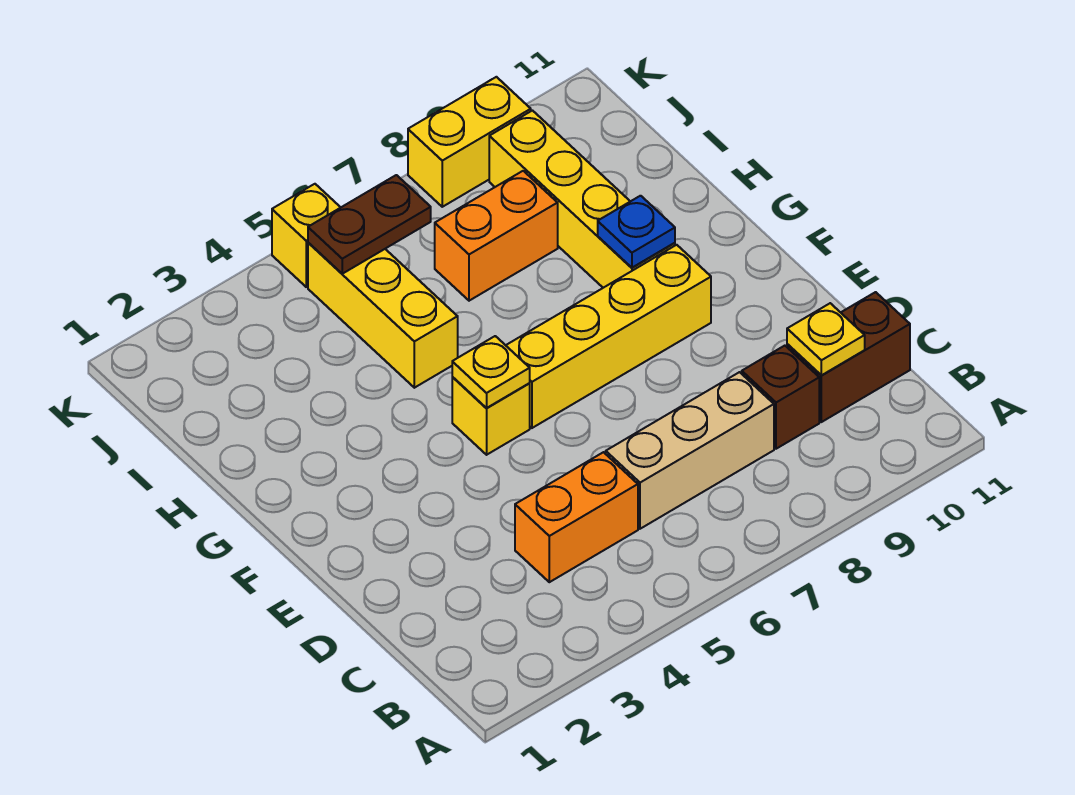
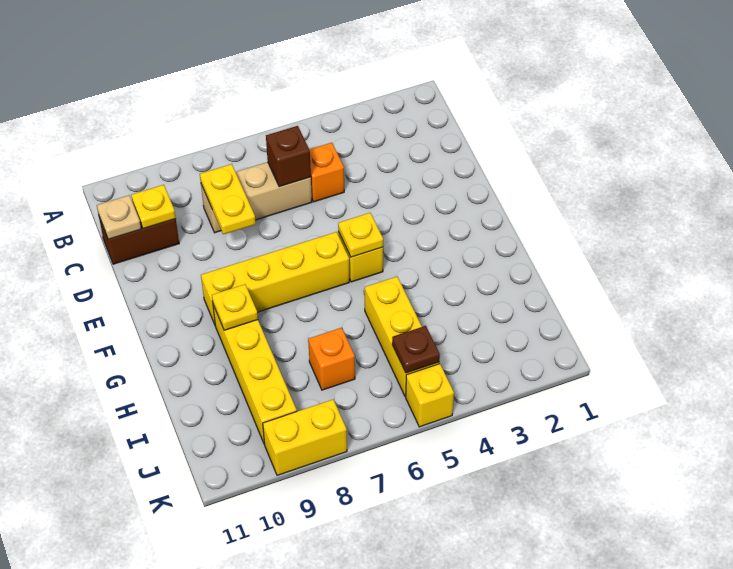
orange brick C4:C5 level 1 -> orange brick C5 level 1
none -> yellow plate C8:D8 level 2
brown brick C9 level 1 -> brown brick C6 level 2
none -> tan plate C11 level 2
blue plate G9 level 2 -> yellow plate G9 level 2
orange brick I7:I8 level 1 -> orange brick I7 level 1
brown plate J5:J6 level 2 -> brown plate J5 level 2

